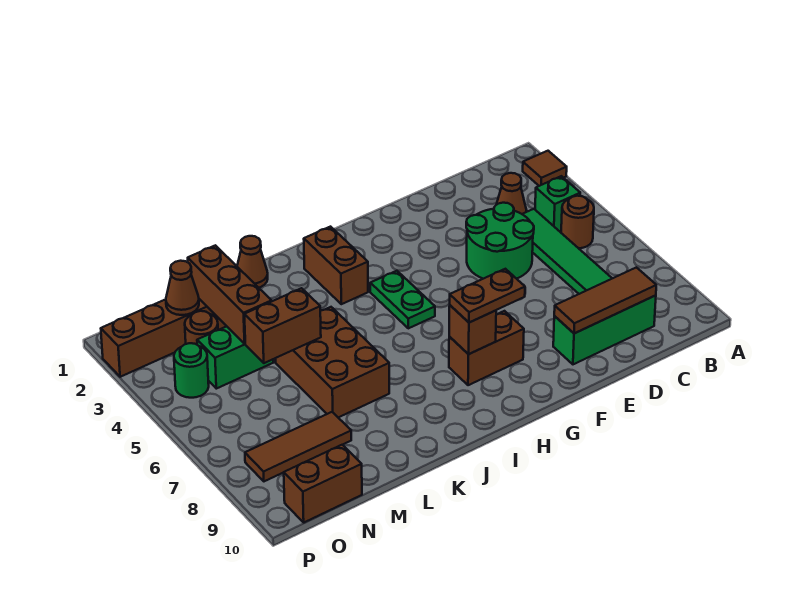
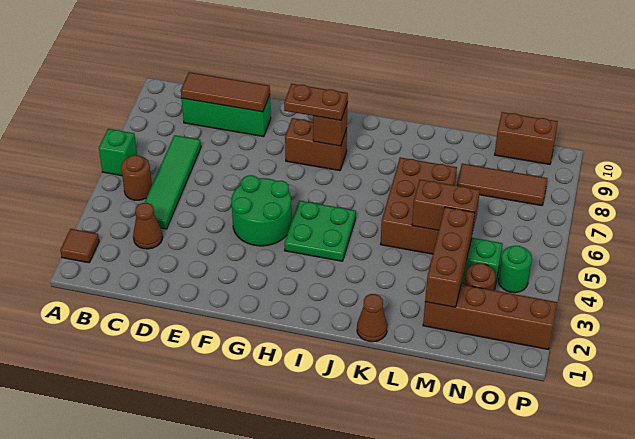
green brick B4 level 1 -> green brick A6 level 1
green round brick D4:E5 level 1 -> green round brick F4:G5 level 1
green plate H4:H5 level 1 -> green plate H4:I5 level 1
brown brick I2:I3 level 1 -> none
brown cone N2 level 2 -> none

